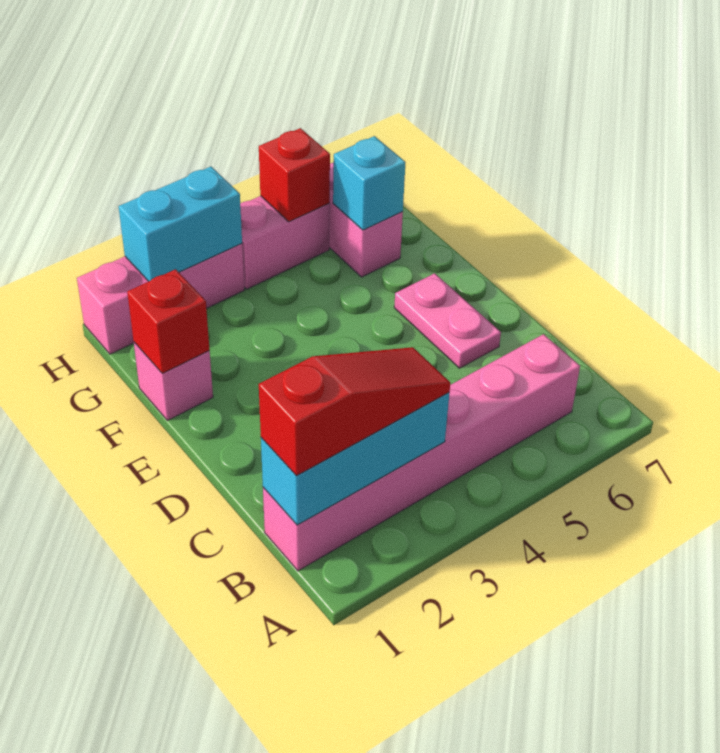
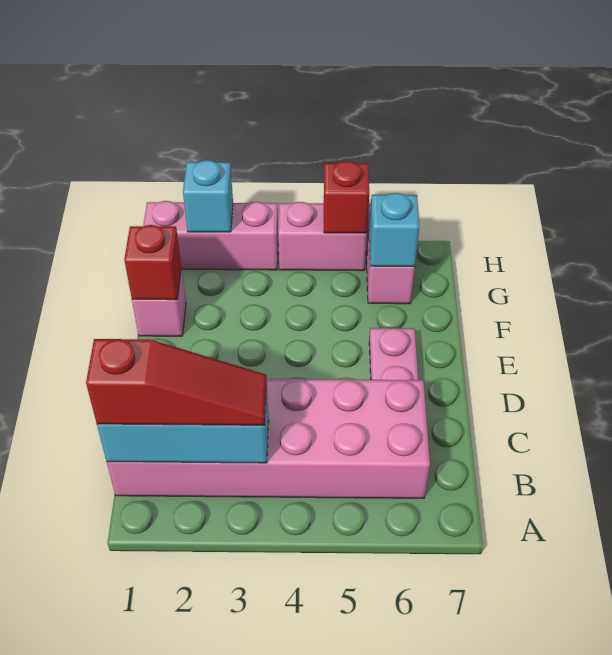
pink brick B1:B6 level 1 -> pink brick B1:C6 level 1
cyan brick H2:H3 level 2 -> cyan brick H2 level 2

